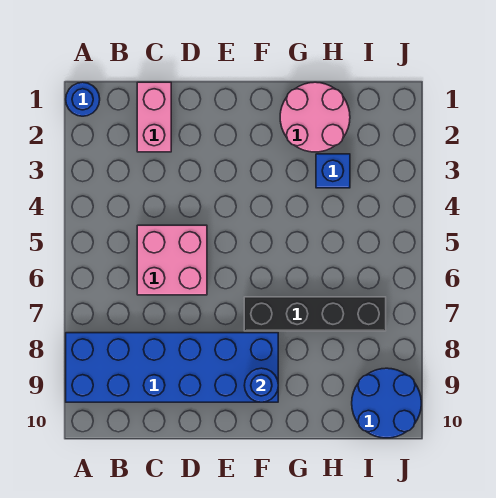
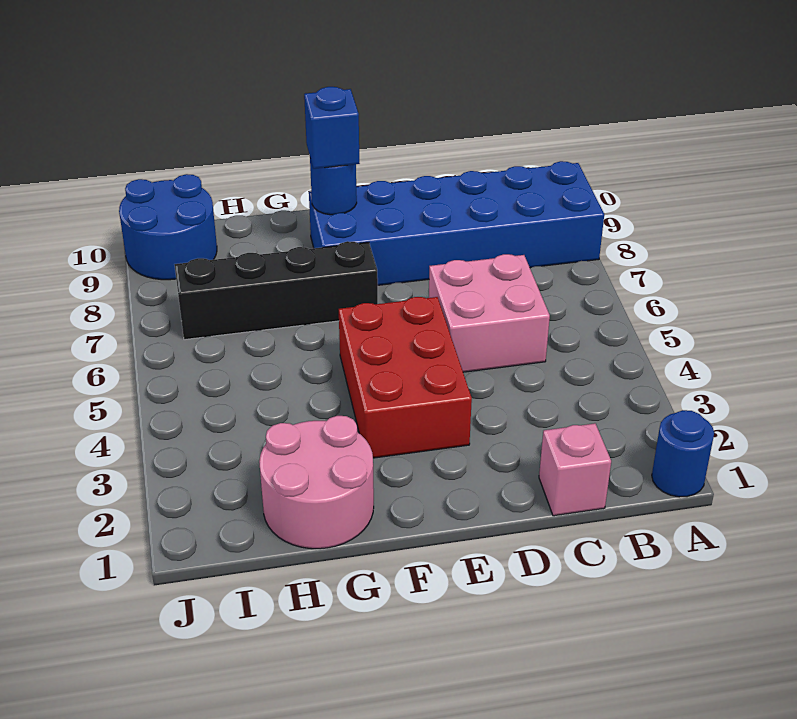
pink brick C1:C2 level 1 -> pink brick C1 level 1
none -> red brick E3:F5 level 1
blue brick H3 level 1 -> blue brick F9 level 3

